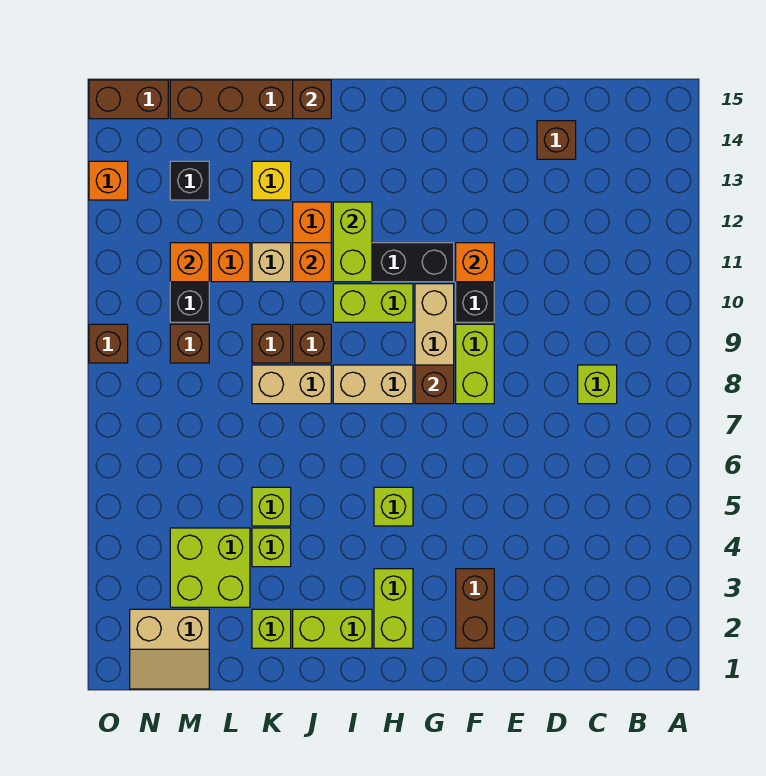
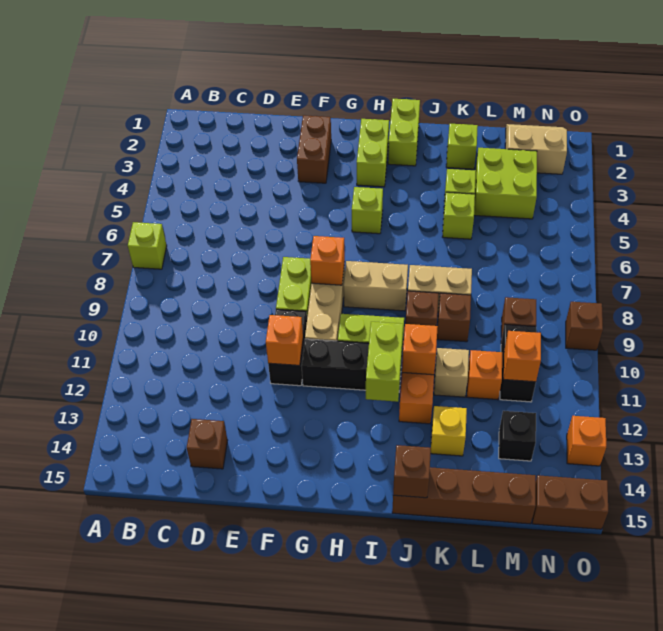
lime brick C8 level 1 -> lime brick A7 level 1
brown brick G8 level 2 -> orange brick G8 level 2
lime brick I2:J2 level 1 -> lime brick I1:I2 level 1

